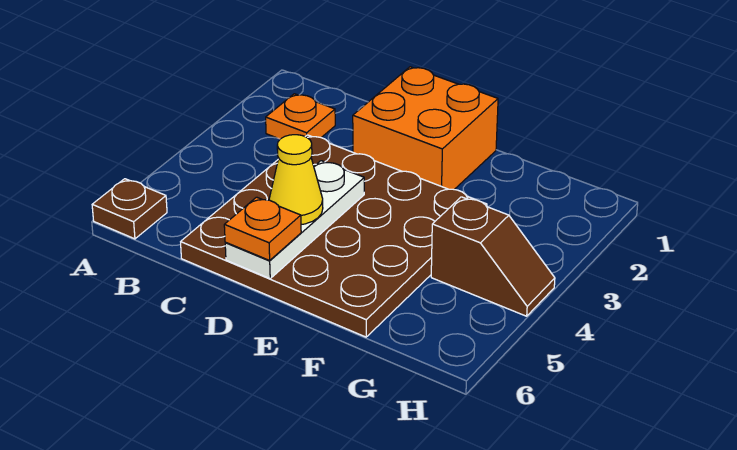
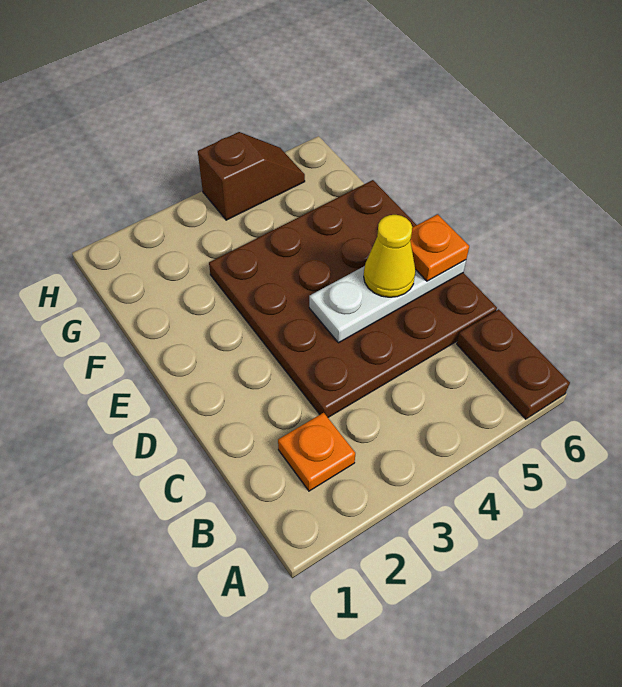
brown plate A6 level 1 -> brown plate A6:B6 level 1
orange brick D1:E2 level 1 -> none
brown slope G4:H4 level 1 top G -> brown slope H4:H5 level 1 top 4

